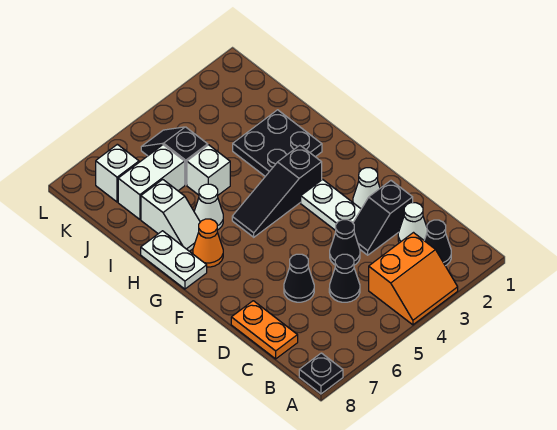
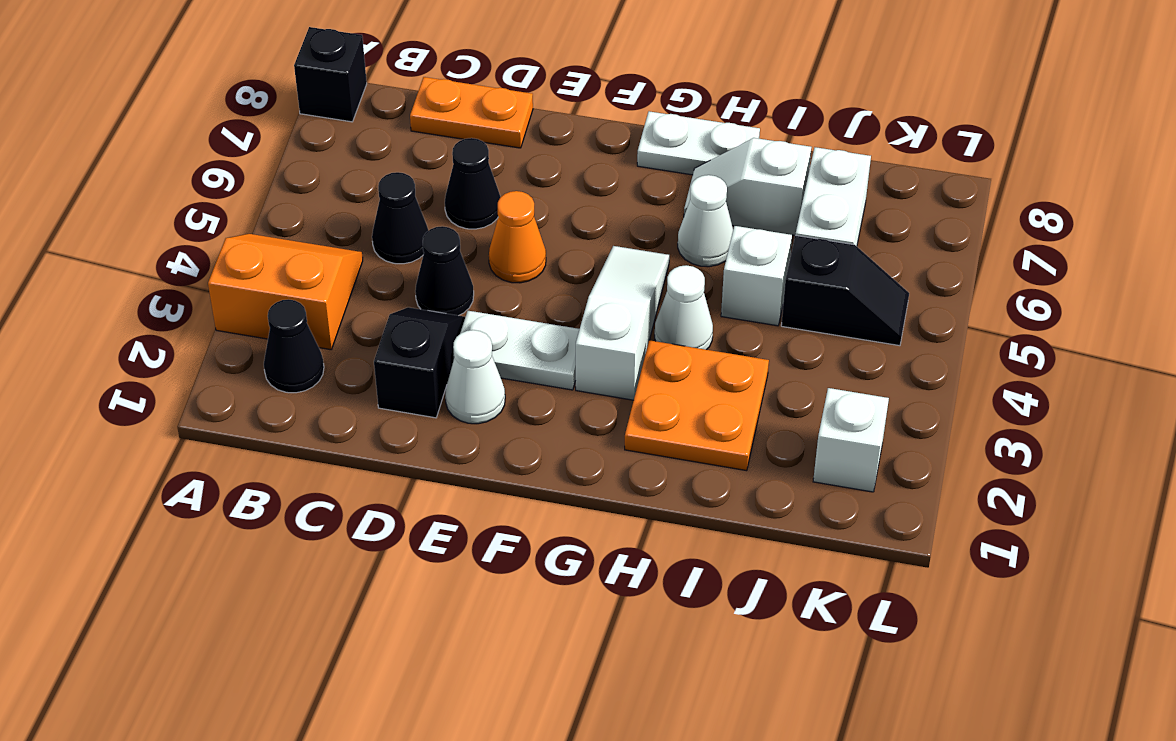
orange slope A3:B4 level 1 top B -> orange slope A3:B4 level 1 top 3
black plate A8 level 1 -> black brick A8 level 1
white cone C2 level 1 -> white cone H4 level 1
black slope G3:G5 level 1 top 3 -> white slope G3:G5 level 1 top 3
orange cone G7 level 1 -> orange cone E5 level 1
black plate H2:I3 level 1 -> orange plate H2:I3 level 1
white brick K7 level 1 -> white brick K2 level 1

